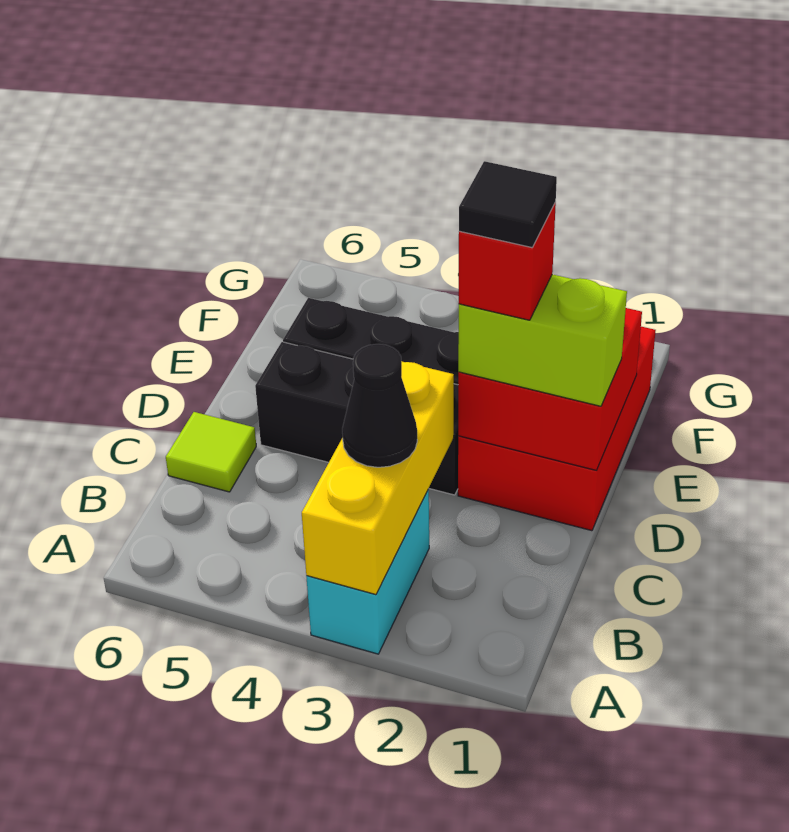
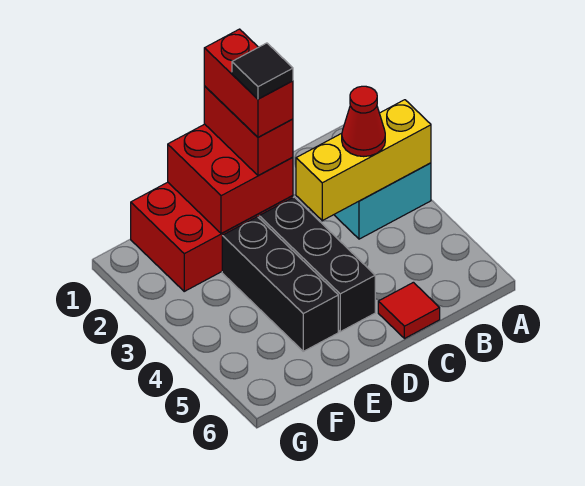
black cone B3 level 3 -> red cone B3 level 3
lime tile C6 level 1 -> red tile C6 level 1
lime brick D1:D2 level 3 -> red brick D1:D2 level 3
red brick D2 level 4 -> red brick D1:D2 level 4

